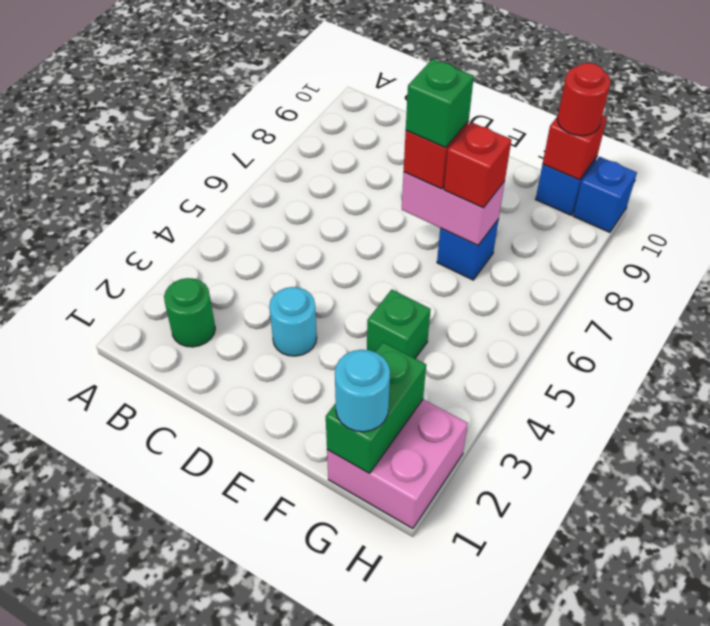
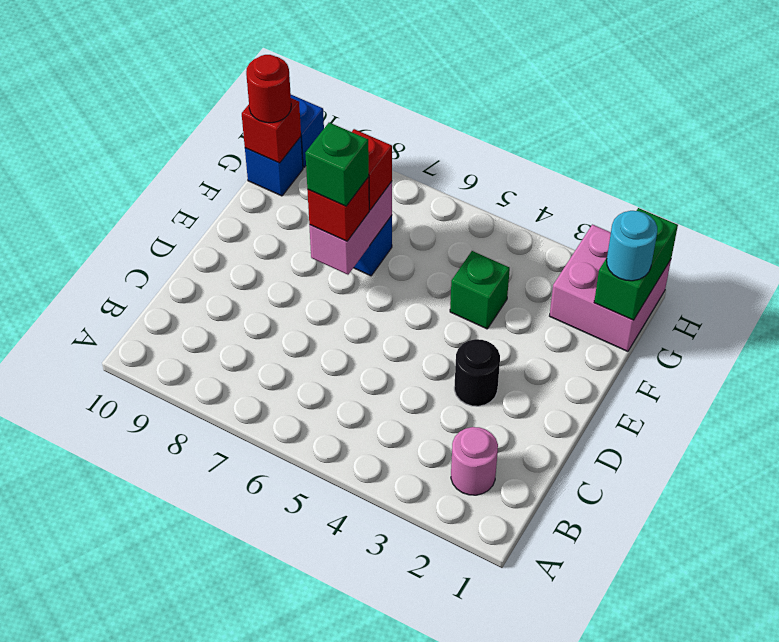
green round brick B2 level 1 -> pink round brick B2 level 1
cyan round brick D3 level 1 -> black round brick D3 level 1
green brick G1:G2 level 2 -> green brick G1:H1 level 2

